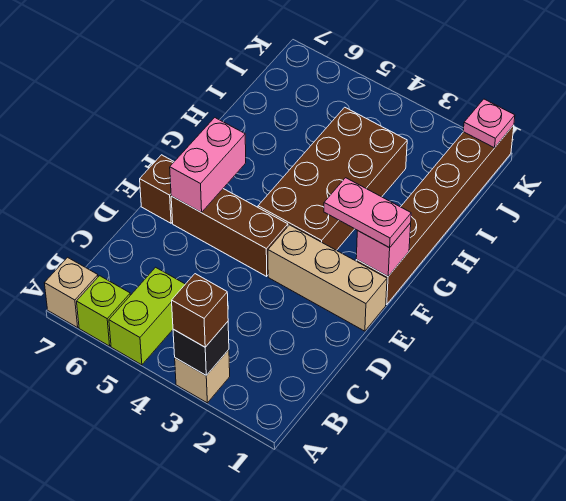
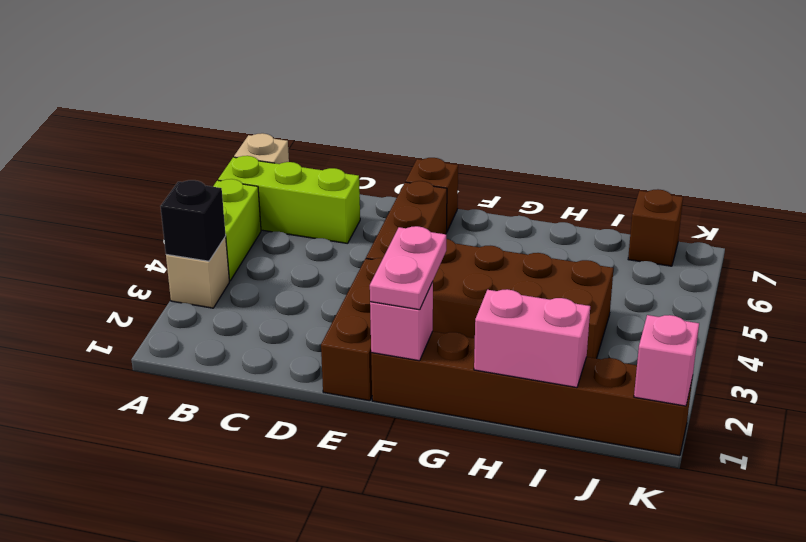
brown brick A3 level 3 -> brown brick J7 level 1
lime brick A5:B5 level 1 -> lime brick A4:A5 level 1
lime brick A6 level 1 -> lime brick A6:C6 level 1
tan brick E1:E3 level 1 -> brown brick E1:E3 level 1
pink brick E6:F6 level 2 -> pink brick H1:I1 level 2
pink plate K1 level 2 -> pink brick K1 level 2

